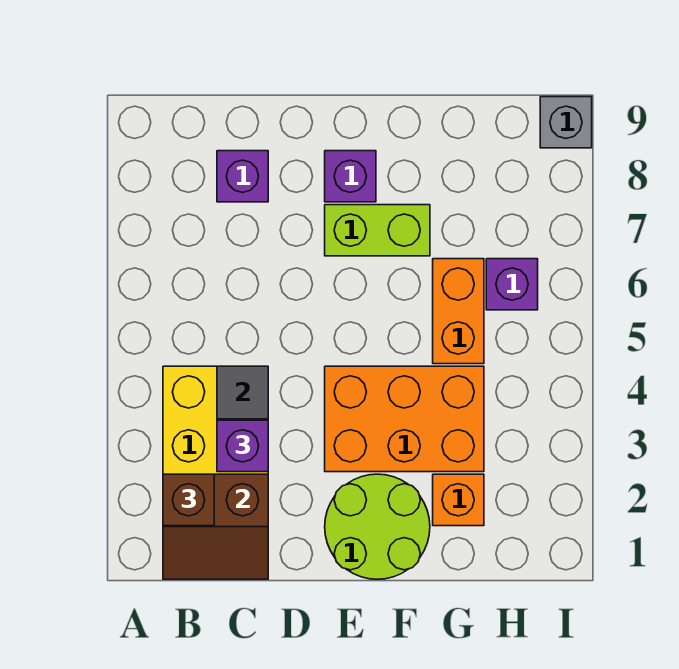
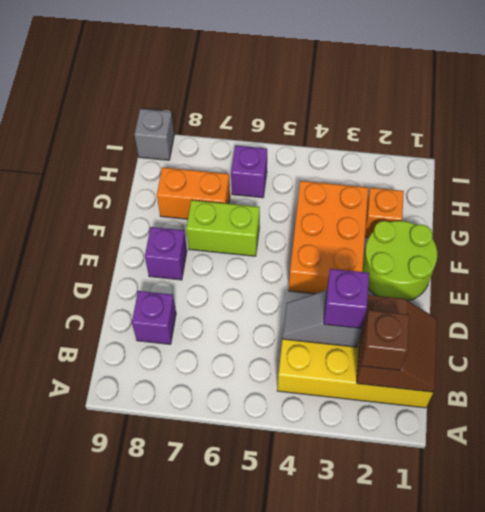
lime brick E7:F7 level 1 -> lime brick F6:F7 level 1
orange brick G5:G6 level 1 -> orange brick G7:G8 level 1

